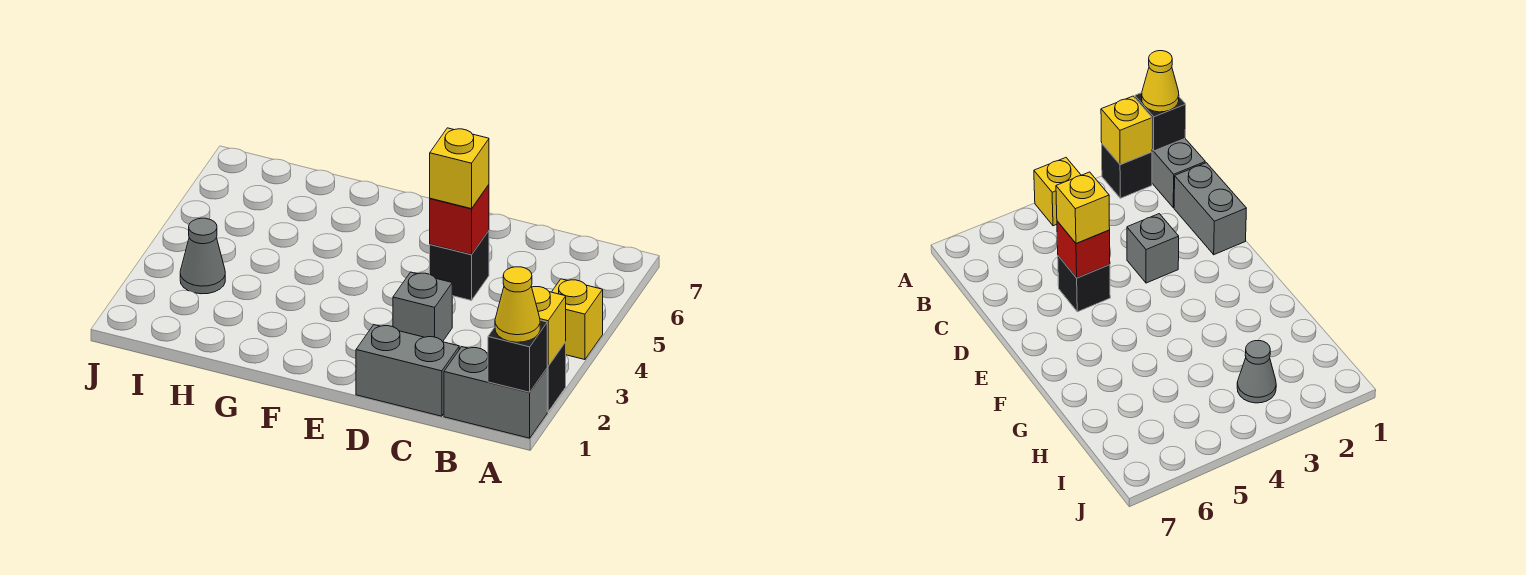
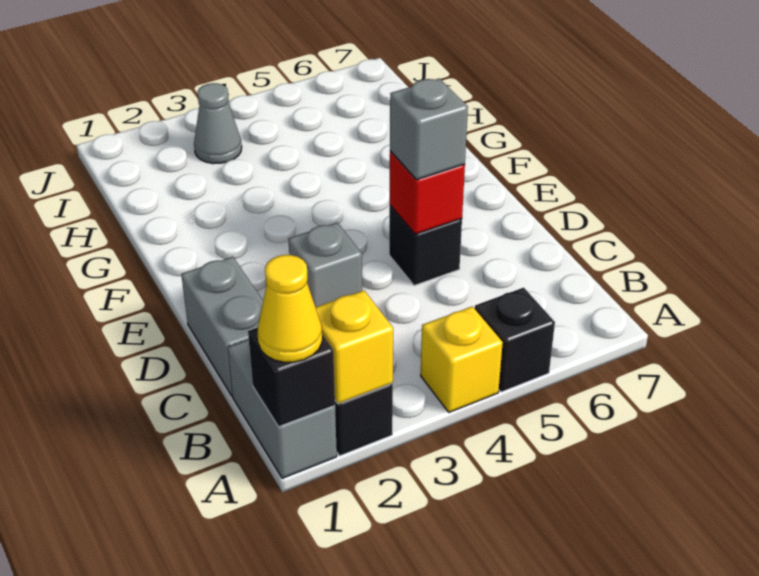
none -> black brick A5 level 1
yellow brick D5 level 3 -> grey brick D5 level 3

